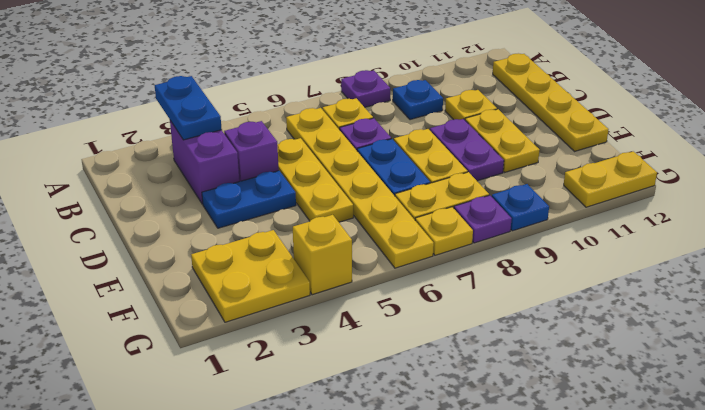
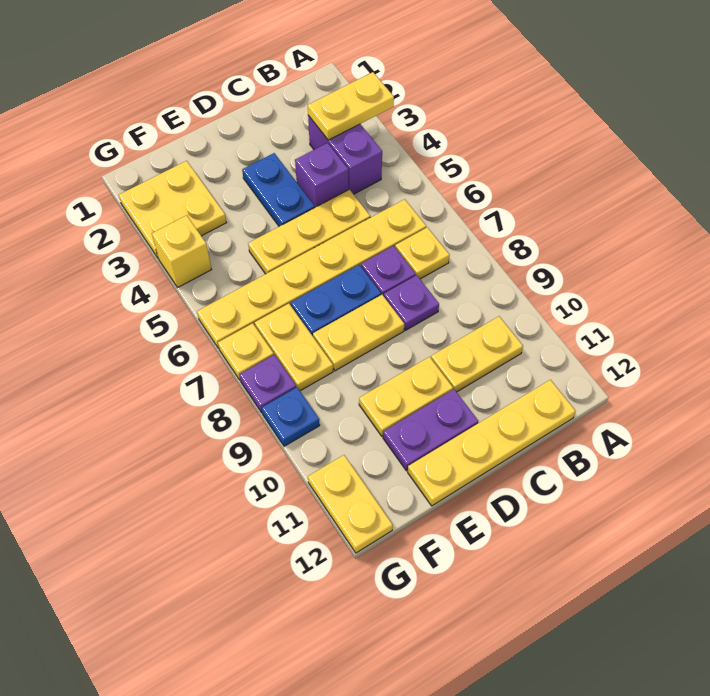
blue plate A3:B3 level 2 -> yellow plate A3:B3 level 2
purple plate A8 level 1 -> purple plate C8 level 1
purple brick B3:C3 level 1 -> purple brick B3:B4 level 1
blue plate B9 level 1 -> none
yellow plate C10 level 1 -> yellow plate B10:C10 level 1
purple plate D9:E9 level 1 -> purple plate D11:E11 level 1

